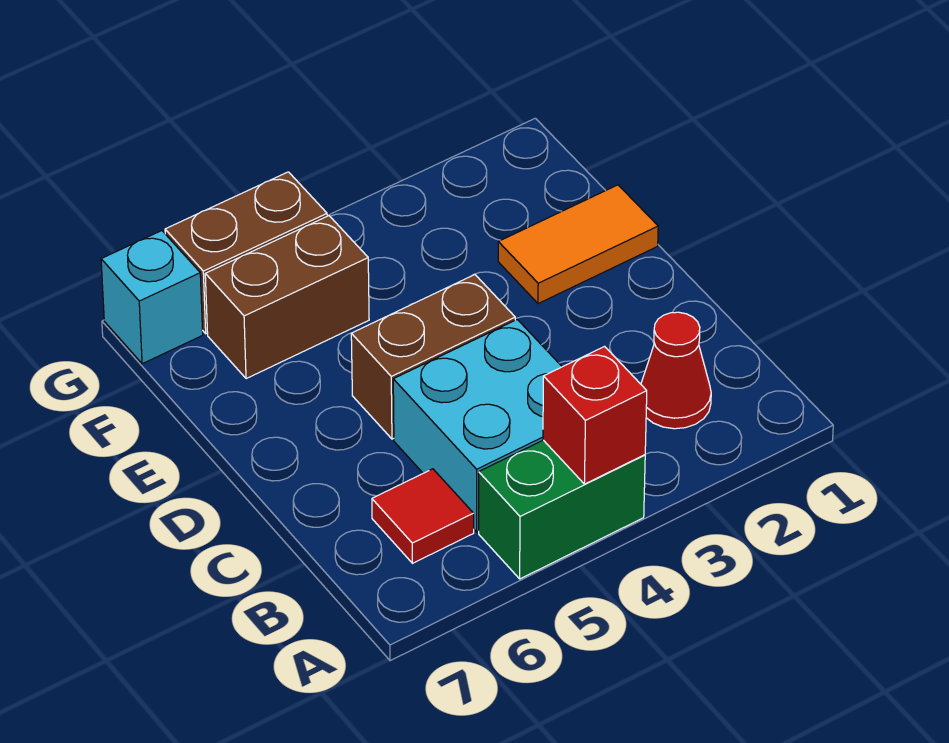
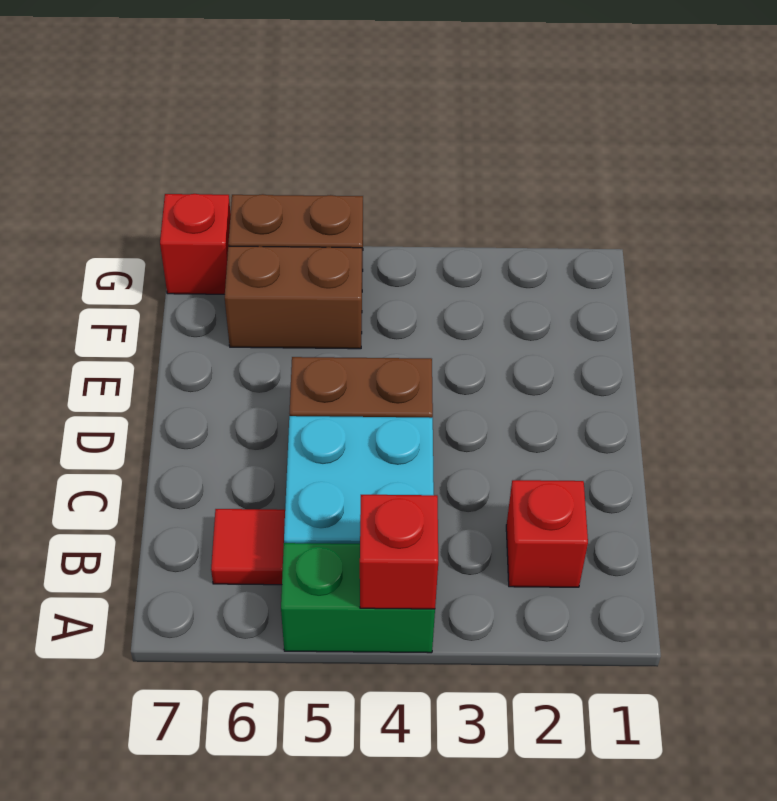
red cone B2 level 1 -> red brick B2 level 1
orange tile E1:E2 level 1 -> none
cyan brick G7 level 1 -> red brick G7 level 1

